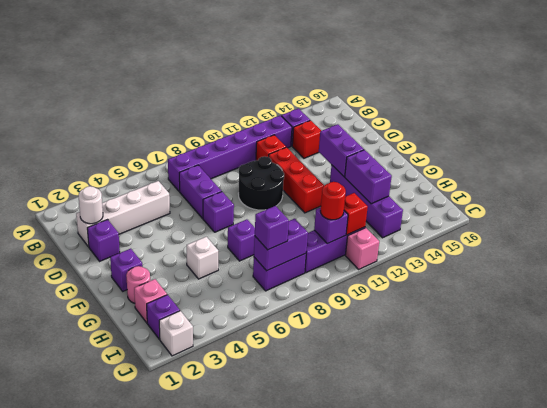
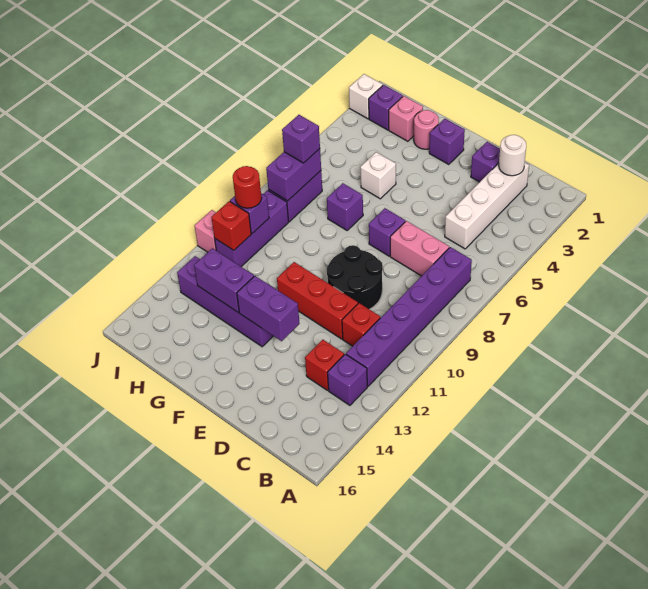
purple brick C7:D7 level 1 -> pink brick C7:D7 level 1

